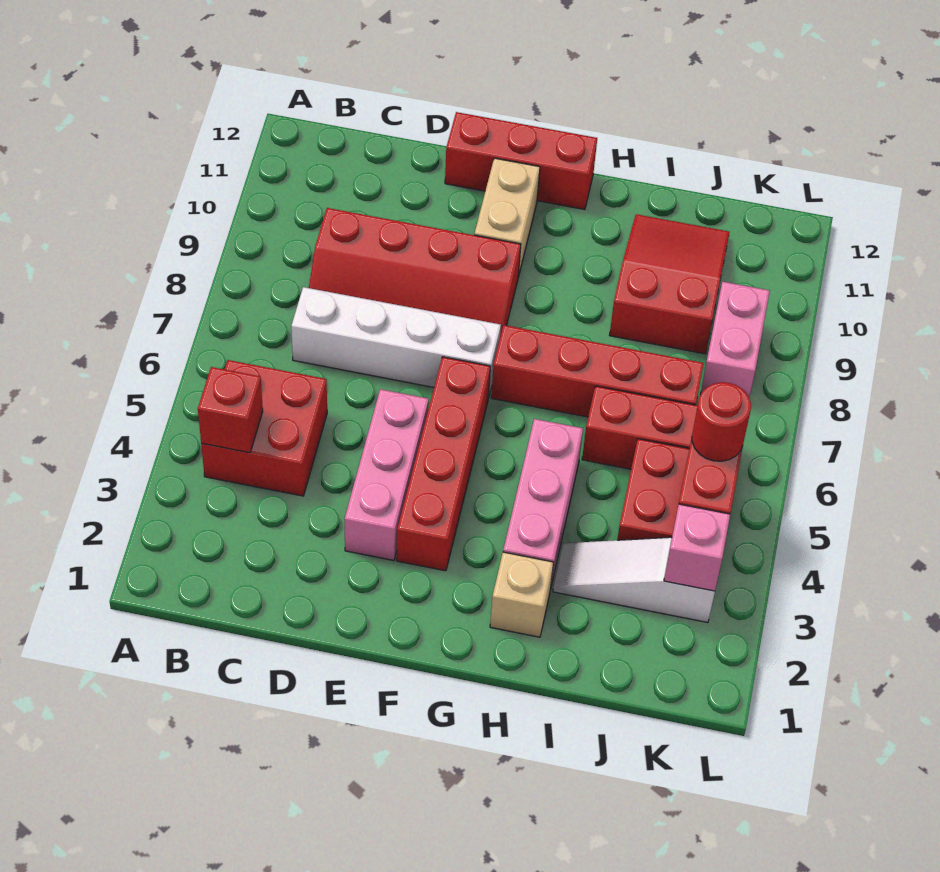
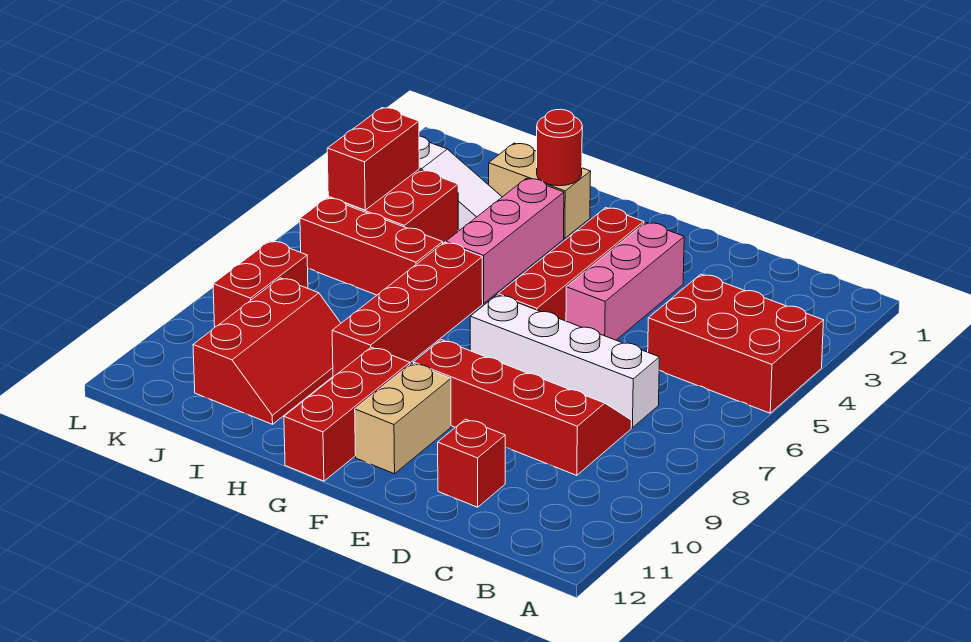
red brick B4:C5 level 1 -> red brick A4:C5 level 1
red brick B4 level 2 -> red brick D11 level 1
red brick E12:G12 level 1 -> red brick G10:G12 level 1
red brick G7:J7 level 1 -> red brick H6:H9 level 1
tan brick H2 level 1 -> tan brick H2:I2 level 1
red slope I9:J11 level 1 top 9 -> red slope I9:J11 level 1 top J
pink brick K3 level 2 -> none
red round brick K5 level 3 -> red round brick H2 level 2
pink brick K8:K9 level 1 -> red brick K8:K9 level 1

